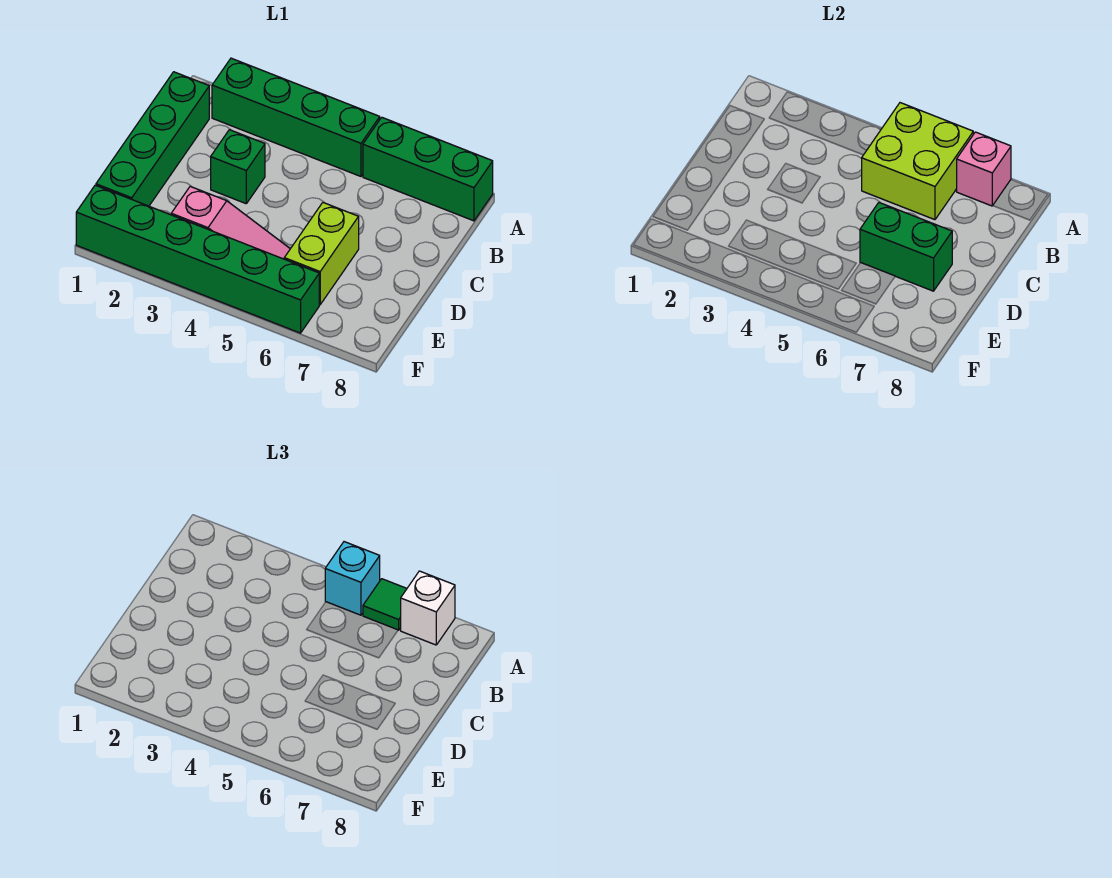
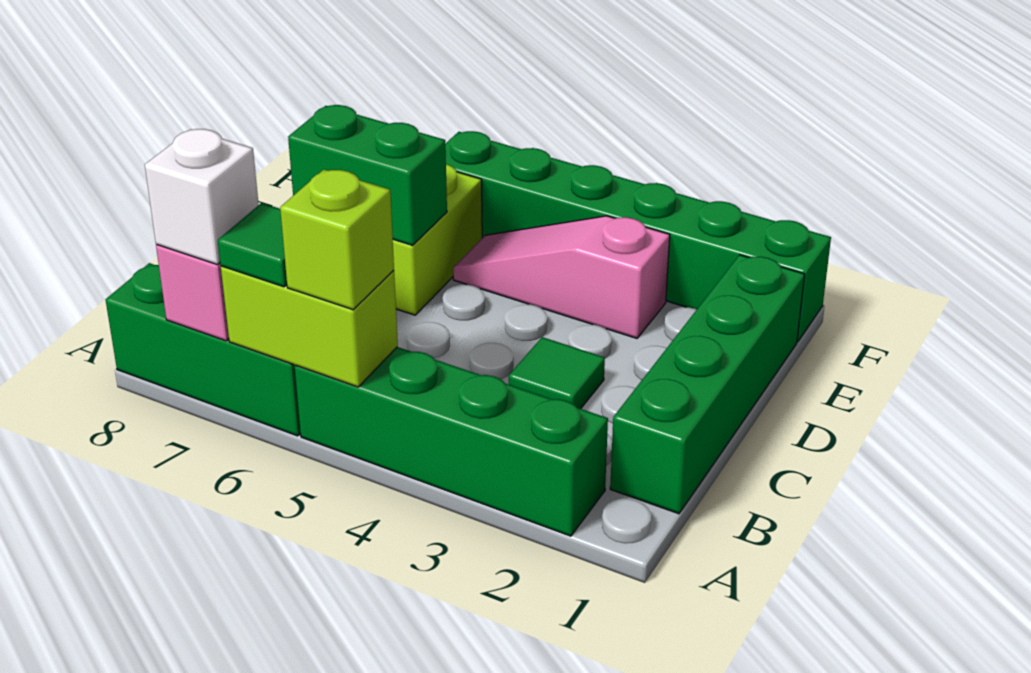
lime brick A5:B6 level 2 -> lime brick A5:A6 level 2
cyan brick A5 level 3 -> lime brick A5 level 3
green brick C3 level 1 -> green tile C3 level 1

